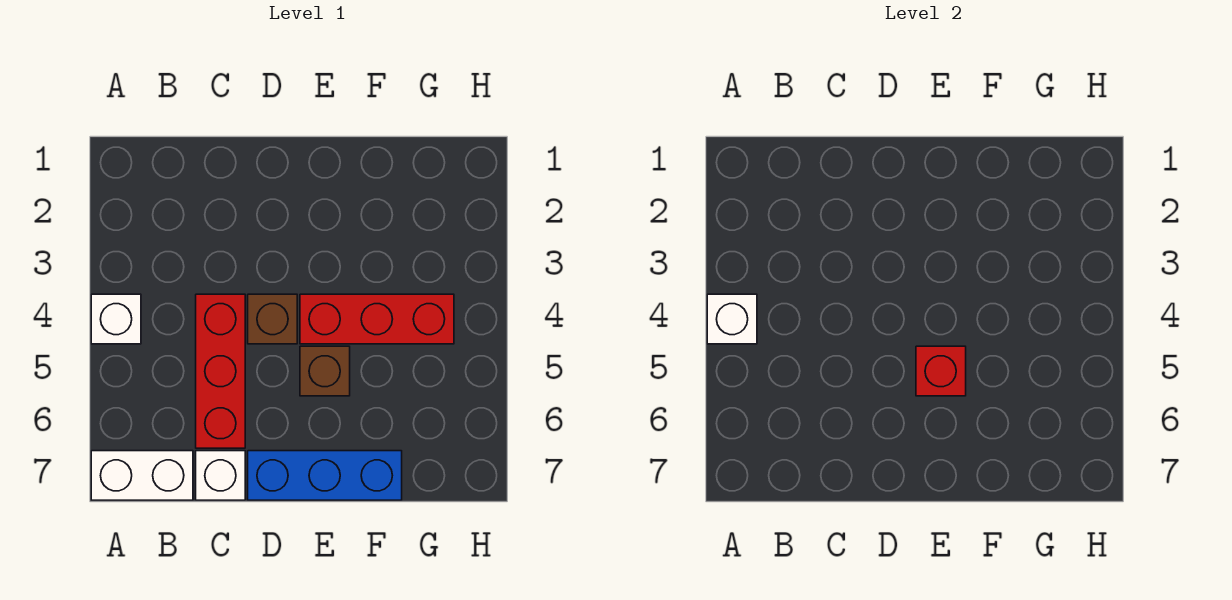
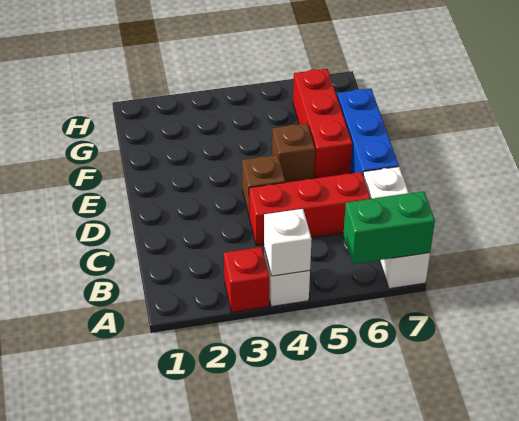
none -> green brick A6:A7 level 2
red brick E4:G4 level 1 -> red brick E6:G6 level 1
red brick E5 level 2 -> red brick A3 level 1

